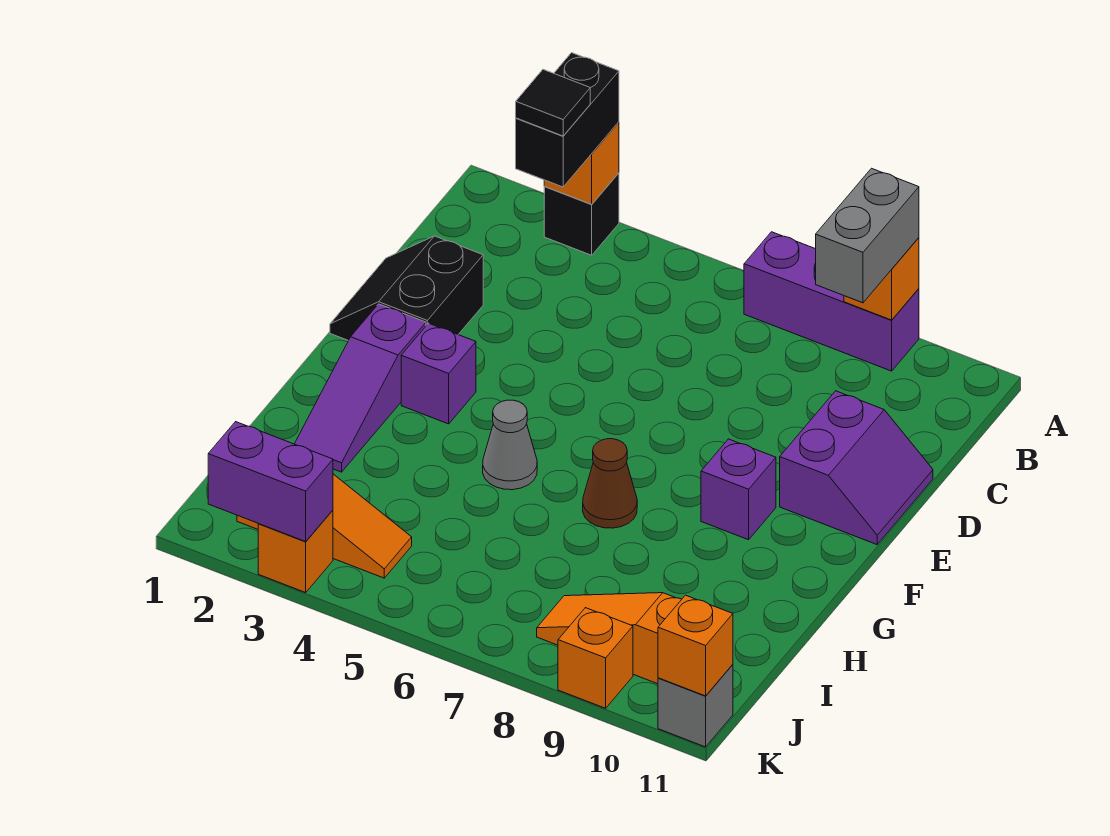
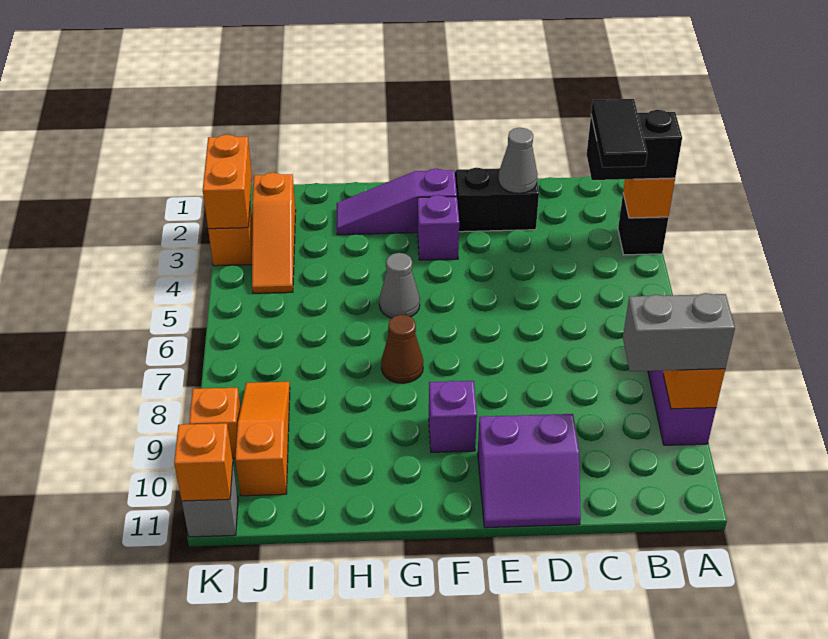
black tile B3 level 4 -> black tile B3:B4 level 4
none -> grey cone D2 level 2
purple brick K2:K3 level 2 -> orange brick K2:K3 level 2

